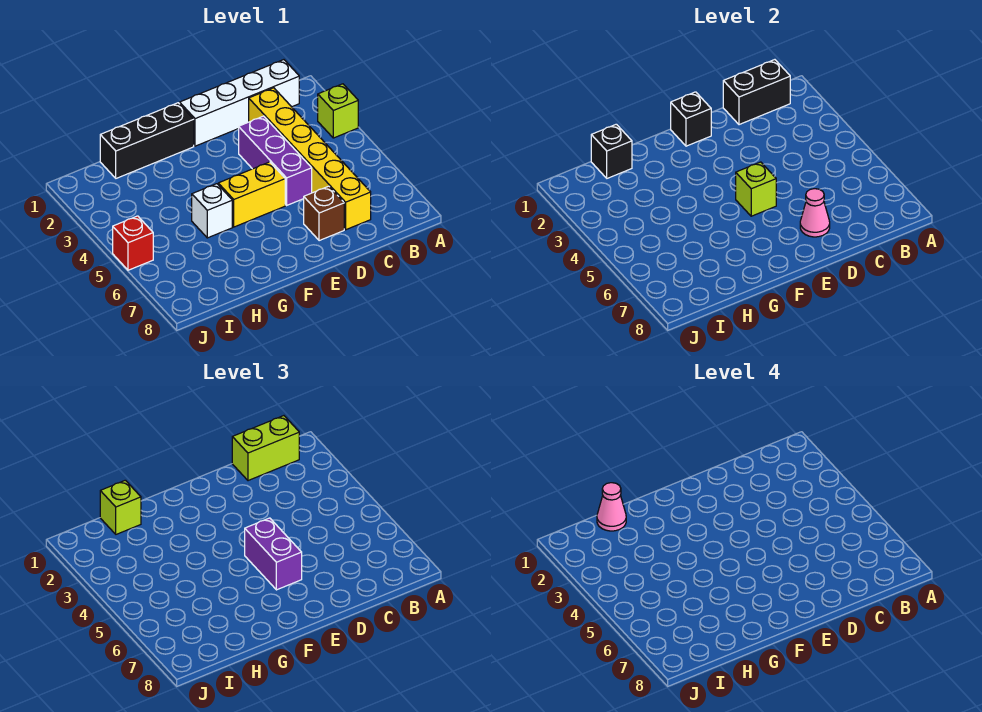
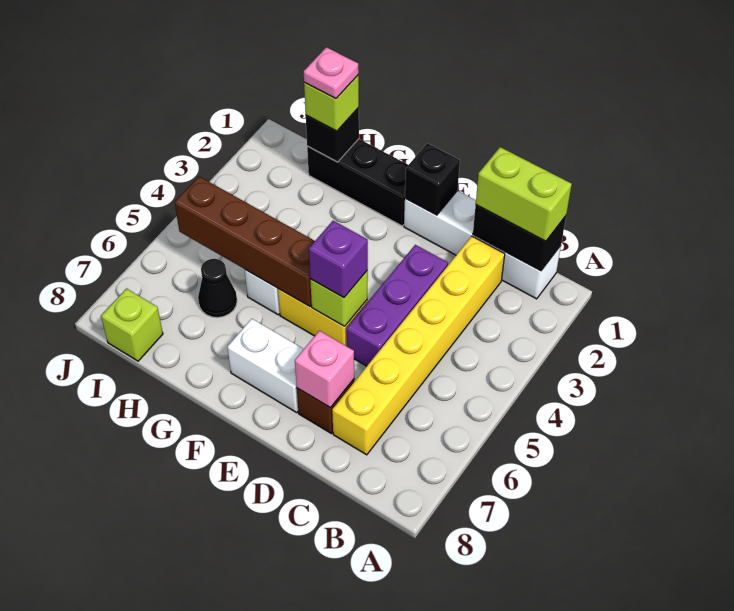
lime brick A3 level 1 -> lime brick I8 level 1
pink cone D7 level 2 -> pink brick D7 level 2
purple brick E5:E6 level 3 -> purple brick E5 level 3
none -> white brick E7:F7 level 1
none -> brown brick F5:I5 level 2
pink cone H1 level 4 -> pink plate H1 level 4
none -> black cone H6 level 1
red brick J5 level 1 -> none

